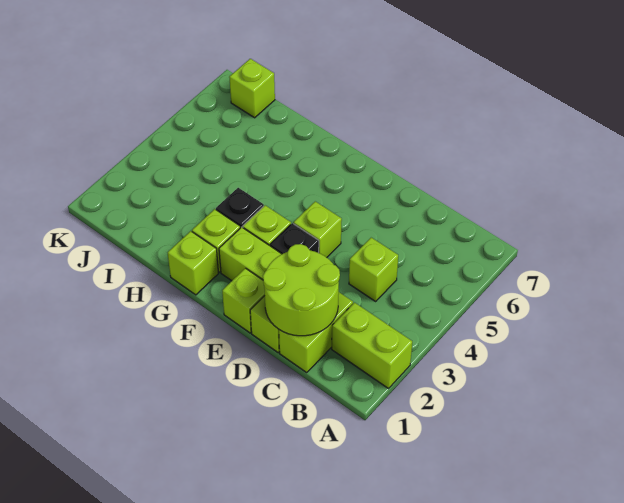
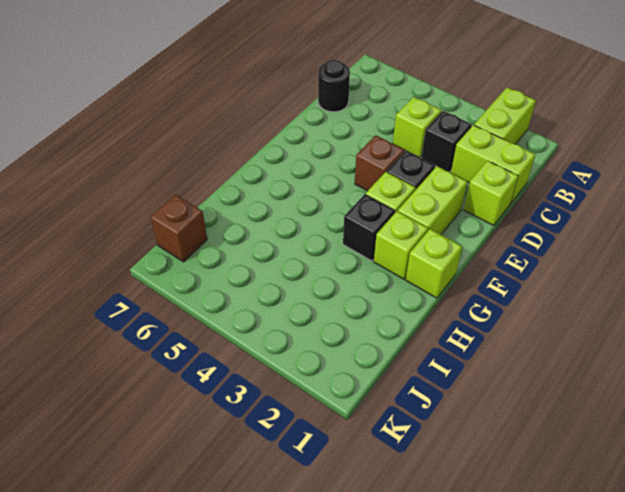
lime round brick C1:D2 level 2 -> none
none -> black brick C3 level 1
none -> black round brick C7 level 1
lime brick E1 level 1 -> none
lime brick E4 level 1 -> brown brick E4 level 1
lime brick J7 level 1 -> brown brick J7 level 1

